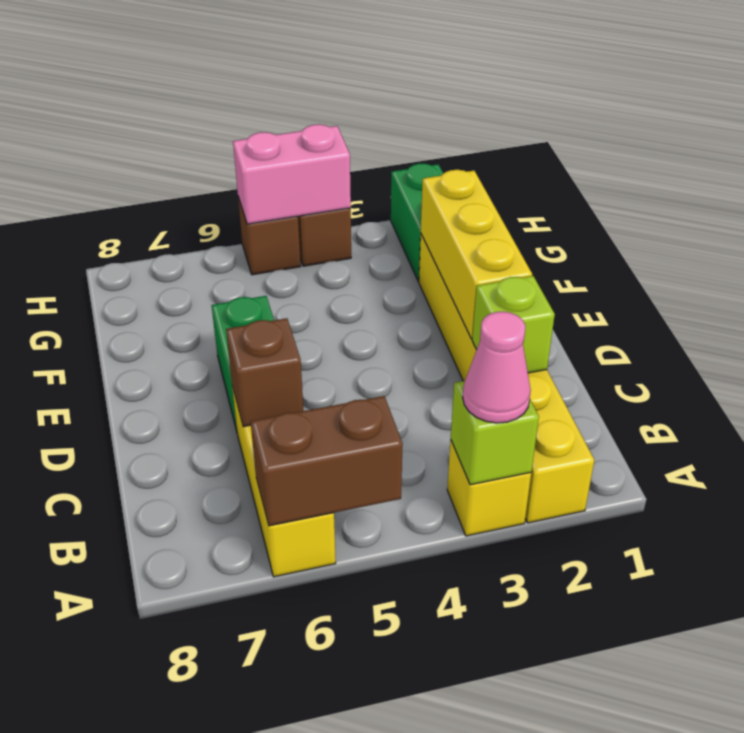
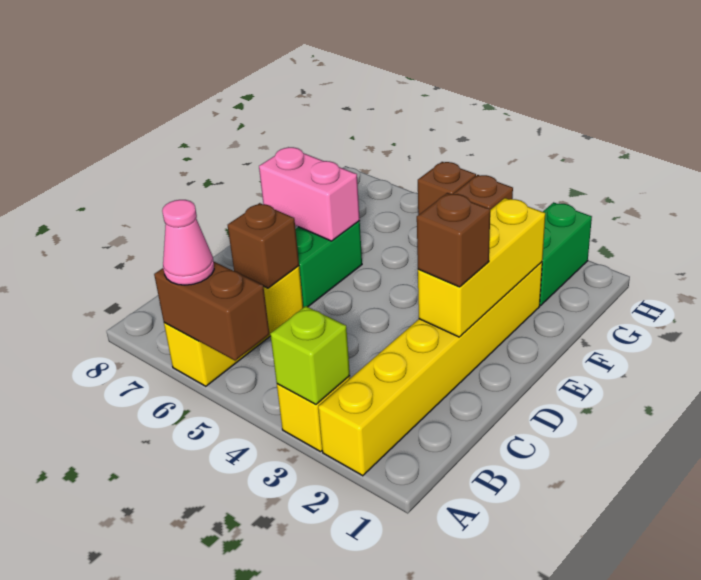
pink cone A3 level 3 -> pink cone A6 level 3
lime brick C2 level 2 -> none
none -> brown brick D2 level 3
pink brick H4:H5 level 2 -> pink brick E6:E7 level 2

